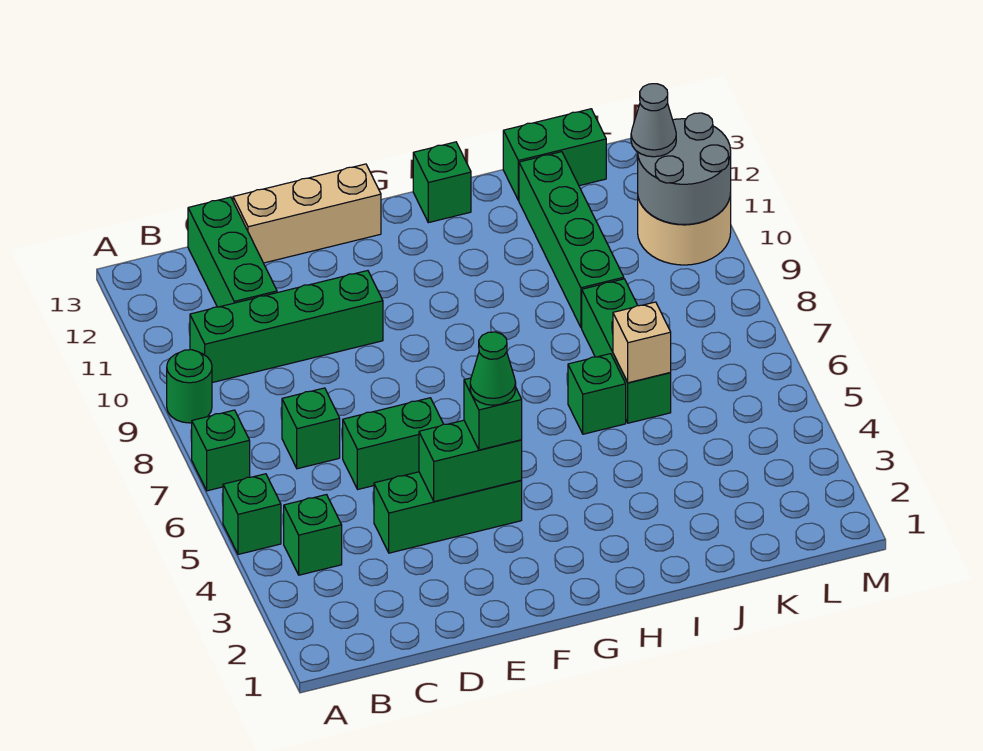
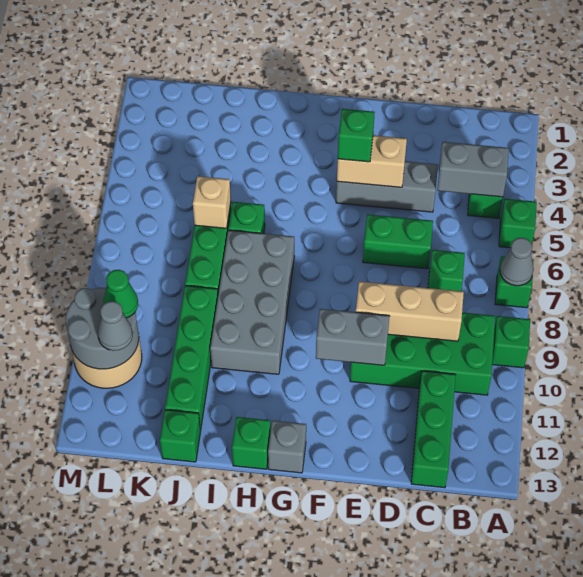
none -> grey cone A7 level 2
green round brick A9 level 1 -> green brick A9 level 1
none -> grey brick B4:C4 level 2
green brick B10:E10 level 1 -> green brick B9:E10 level 1
green brick D4:F4 level 1 -> grey brick D4:F4 level 1
tan brick D13:F13 level 1 -> tan brick C9:E9 level 2
green brick E4:F4 level 2 -> tan brick E4:F4 level 2
none -> grey brick E10:F10 level 2
green cone F4 level 4 -> green cone L10 level 3
none -> grey brick G13 level 1
none -> grey brick H7:I10 level 1
green brick J13:K13 level 1 -> green brick J13 level 1

